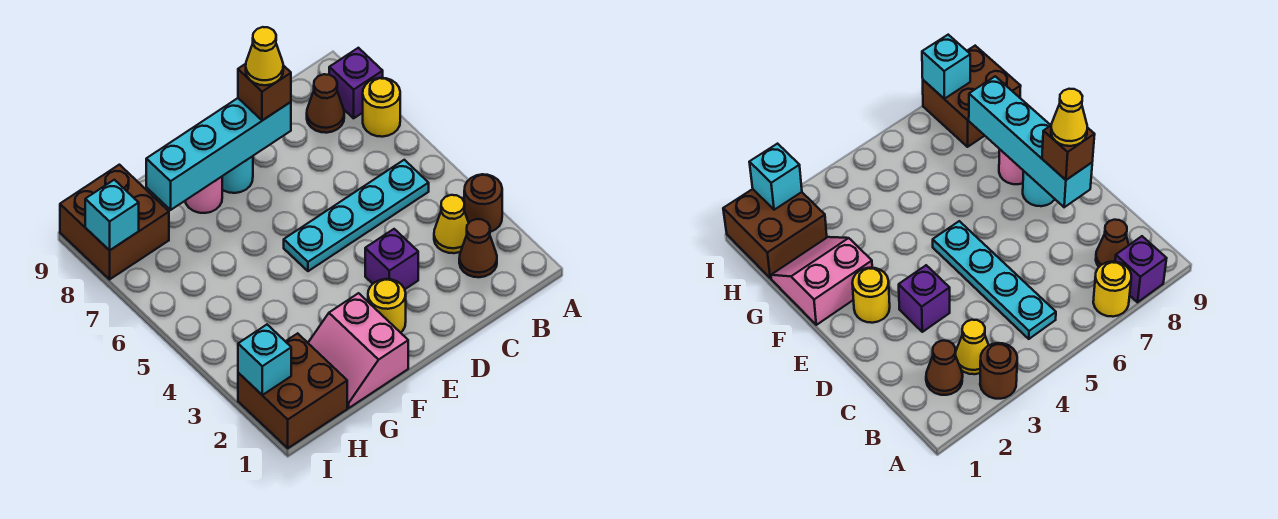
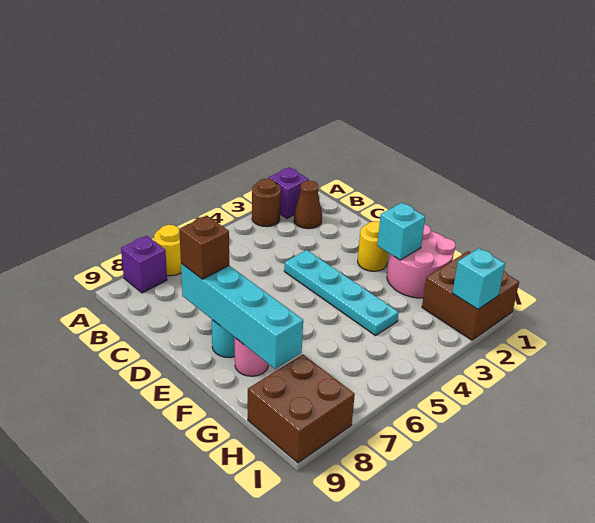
yellow cone B3 level 1 -> none
cyan plate B5:E5 level 1 -> cyan plate D4:G4 level 1
brown cone B8 level 1 -> none
purple brick D3 level 1 -> purple brick A2 level 1
yellow cone D8 level 4 -> none
pink slope F1:G2 level 1 top F -> pink round brick F1:G2 level 1
cyan brick I8 level 2 -> cyan brick F2 level 2

